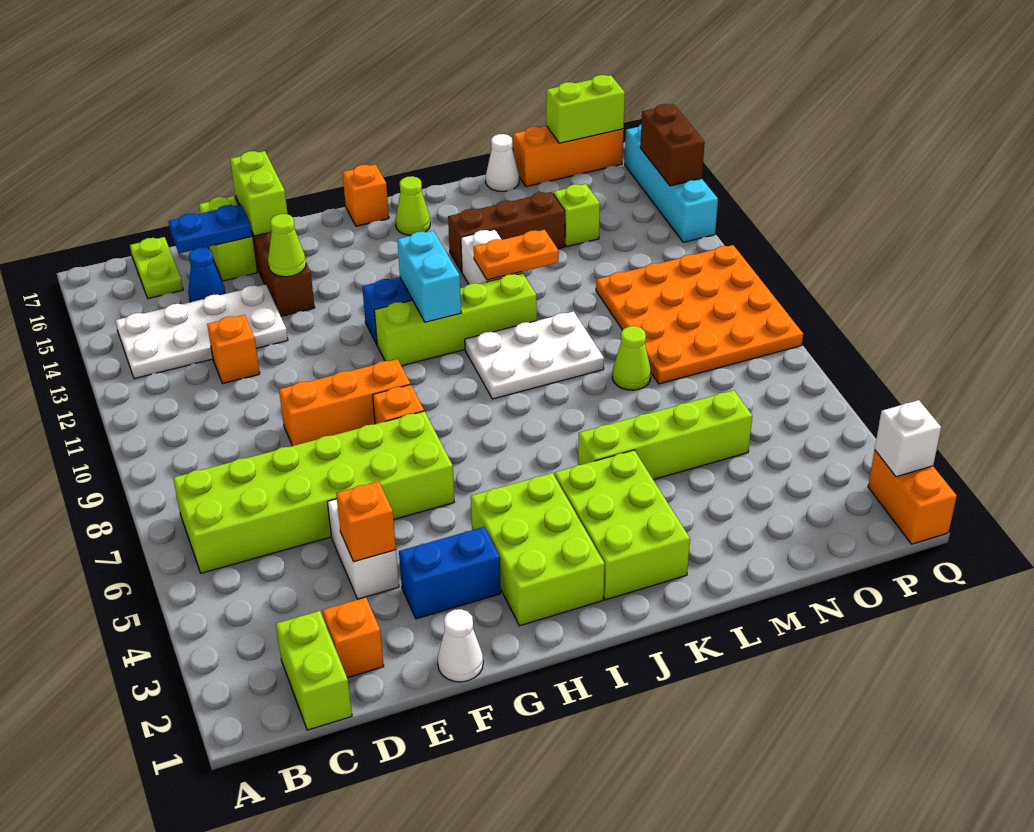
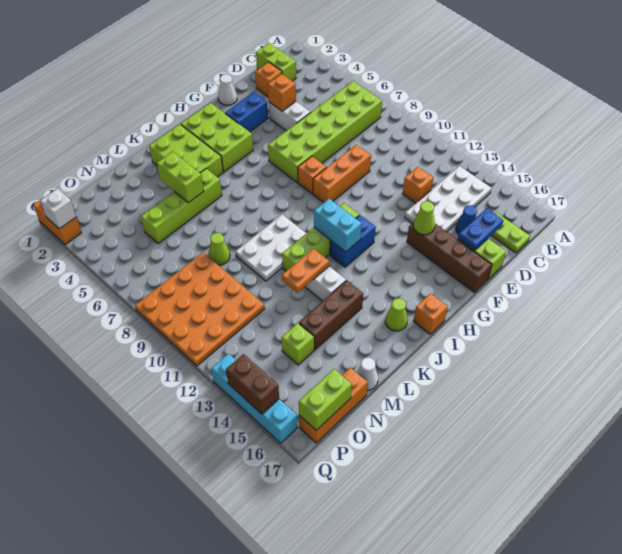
lime brick F16:F17 level 2 -> lime brick L4:L5 level 2

